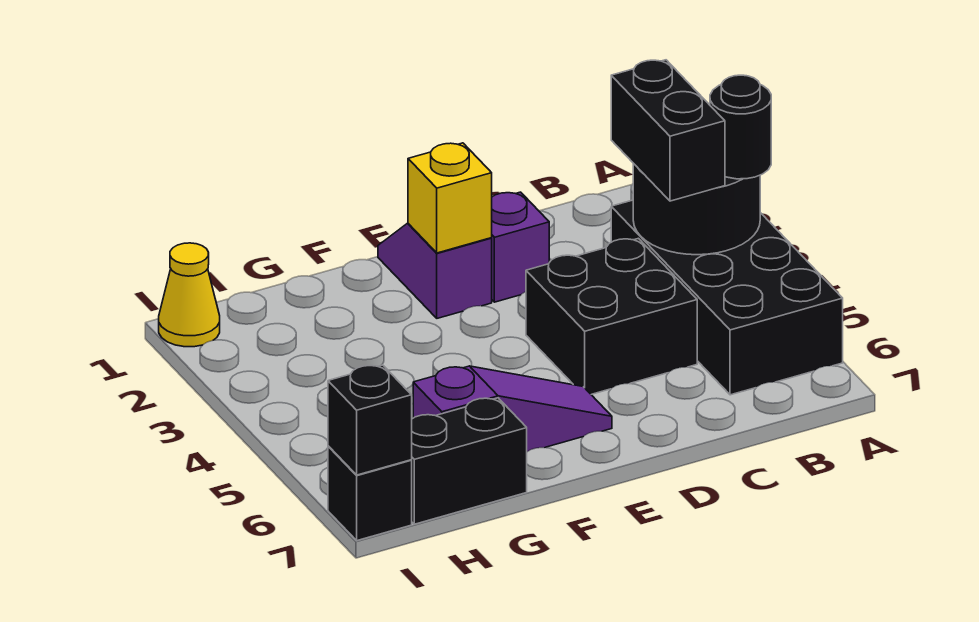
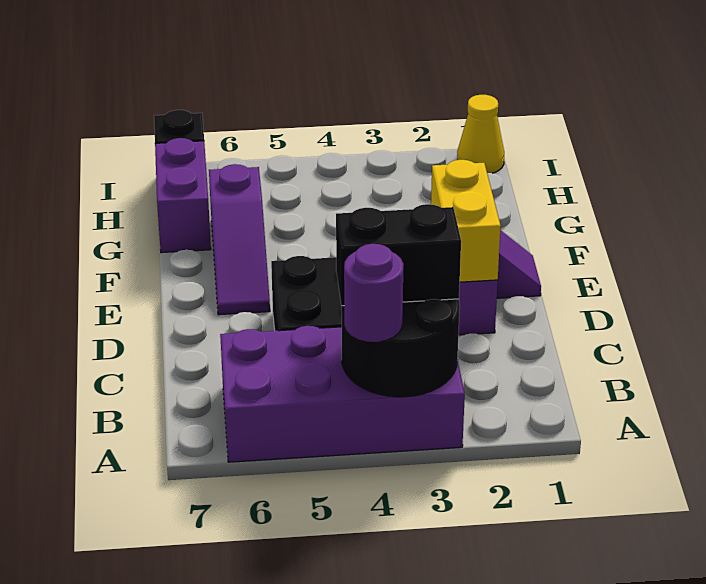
black brick A3:B6 level 1 -> purple brick A3:B6 level 1
black round brick A4 level 3 -> purple round brick A4 level 3
yellow brick E2 level 2 -> yellow brick D2:E2 level 2
black brick G7:H7 level 1 -> purple brick G7:H7 level 1
black brick I7 level 2 -> none

